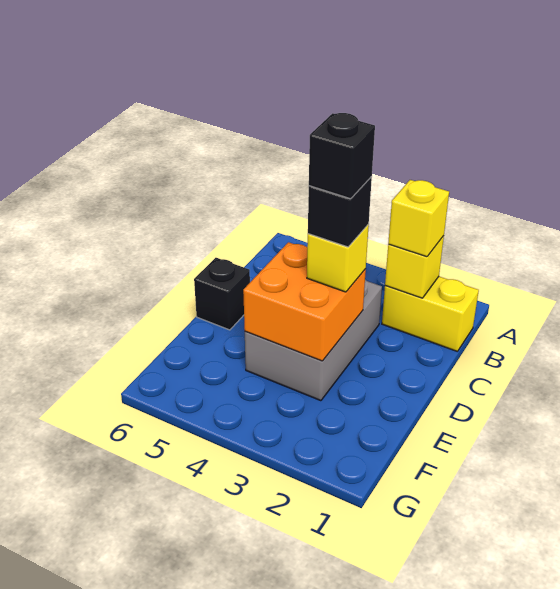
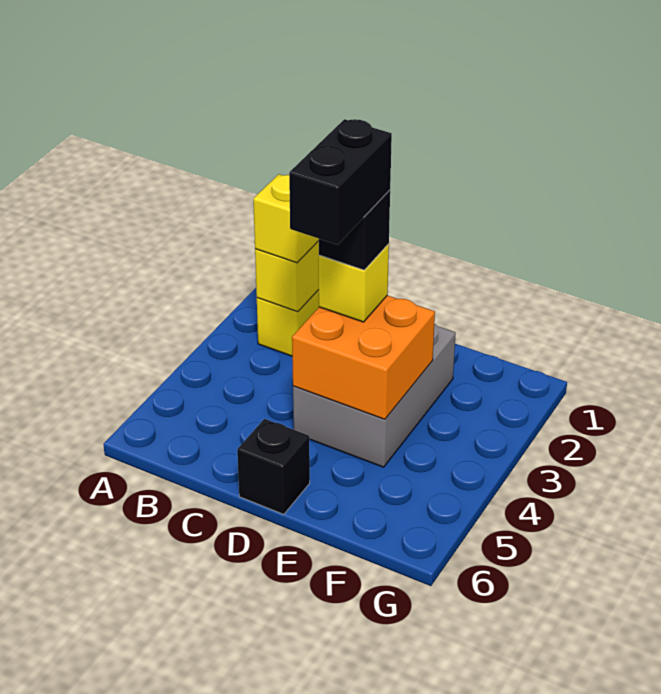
grey brick C3:E4 level 1 -> grey brick D2:E4 level 1
black brick D3 level 5 -> black brick D3:D4 level 5

